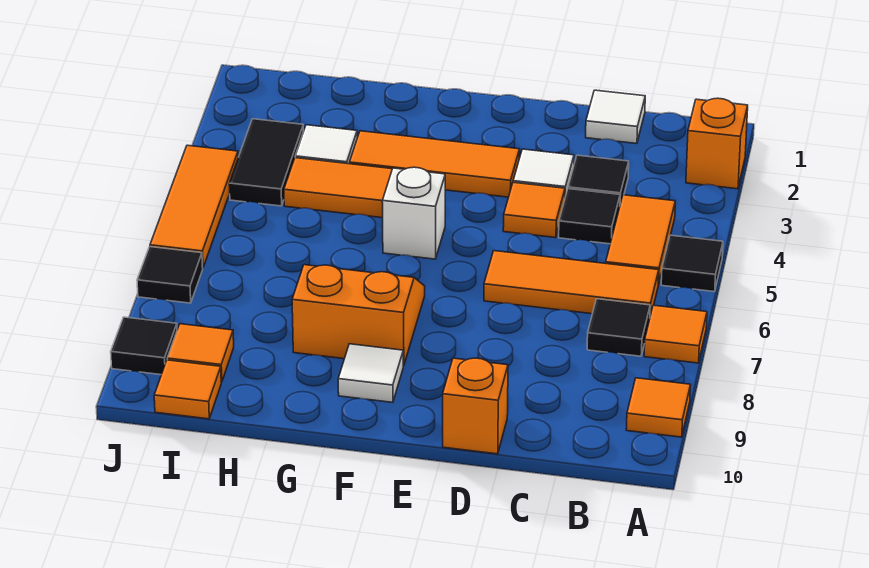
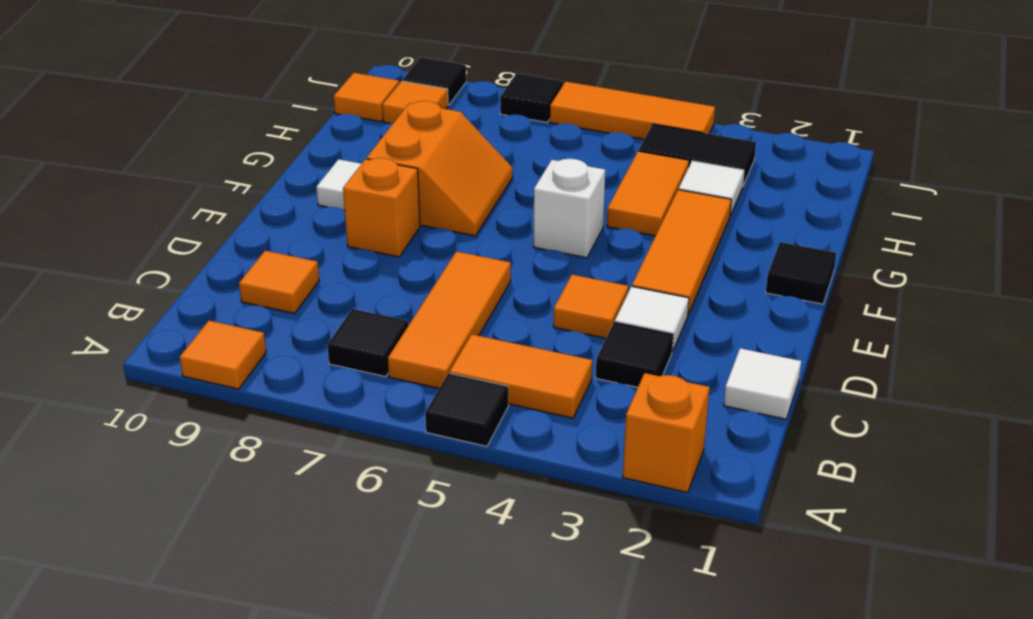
orange tile A7 level 1 -> orange tile C9 level 1
black tile C4 level 1 -> black tile F1 level 1
orange brick D10 level 1 -> orange brick E8 level 1

